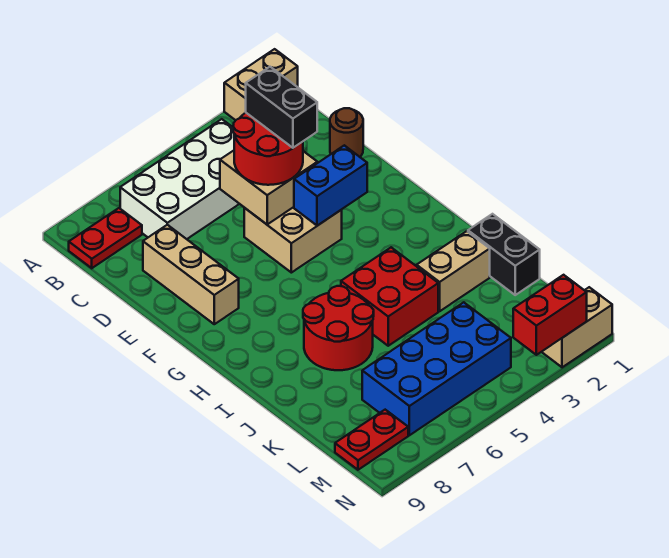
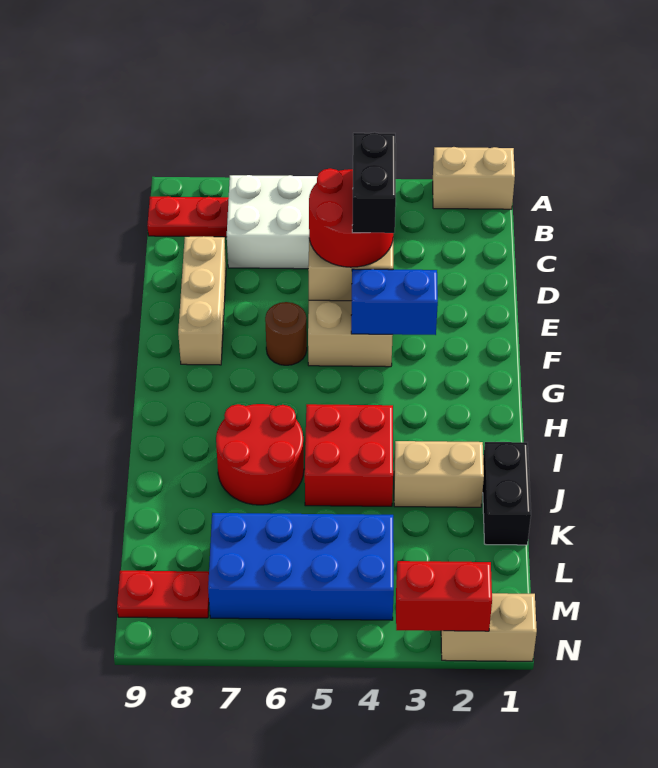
brown round brick D1 level 1 -> brown round brick F6 level 1

